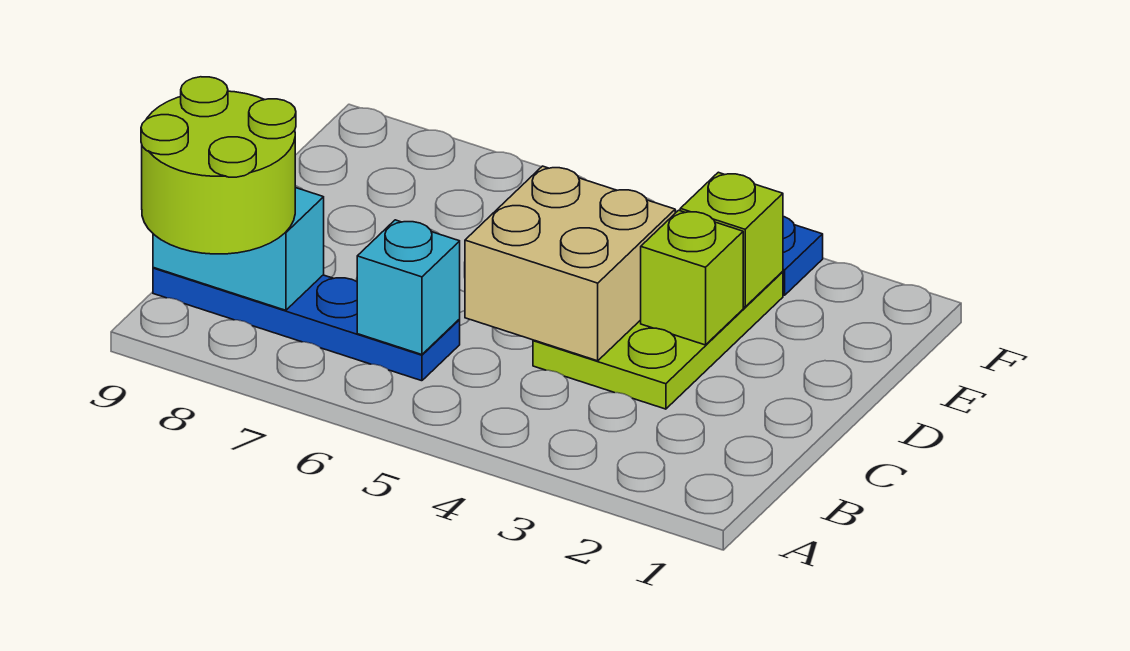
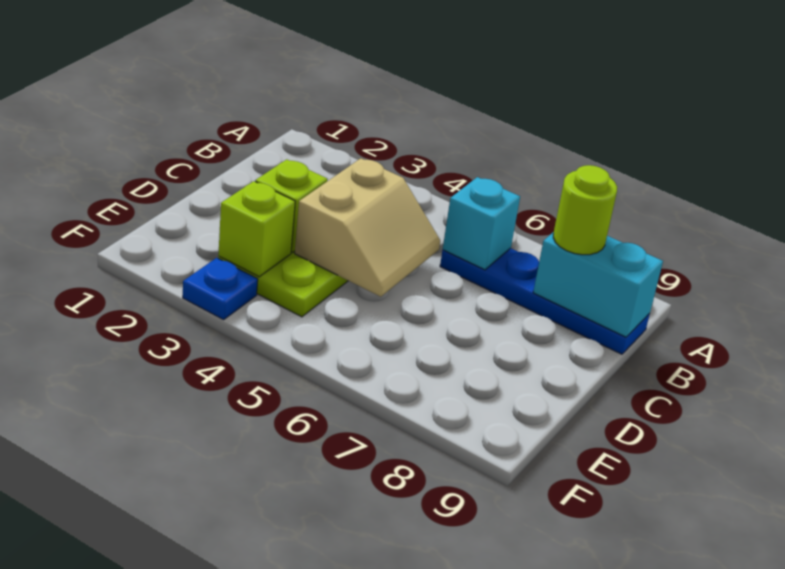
lime round brick A8:B9 level 3 -> lime round brick B8 level 3
tan brick C4:D5 level 2 -> tan slope C4:D5 level 2 top 4

